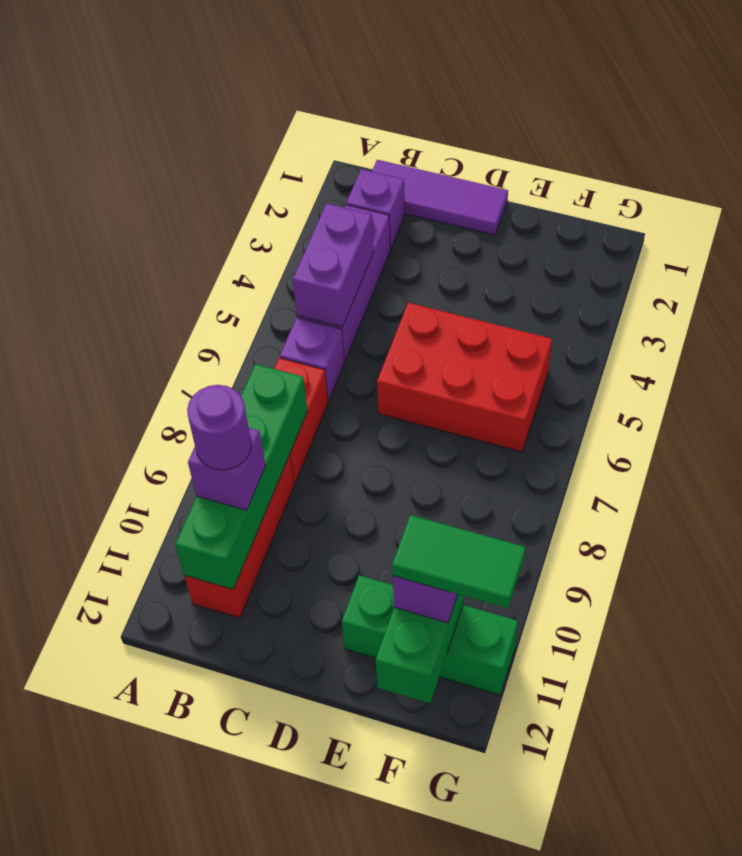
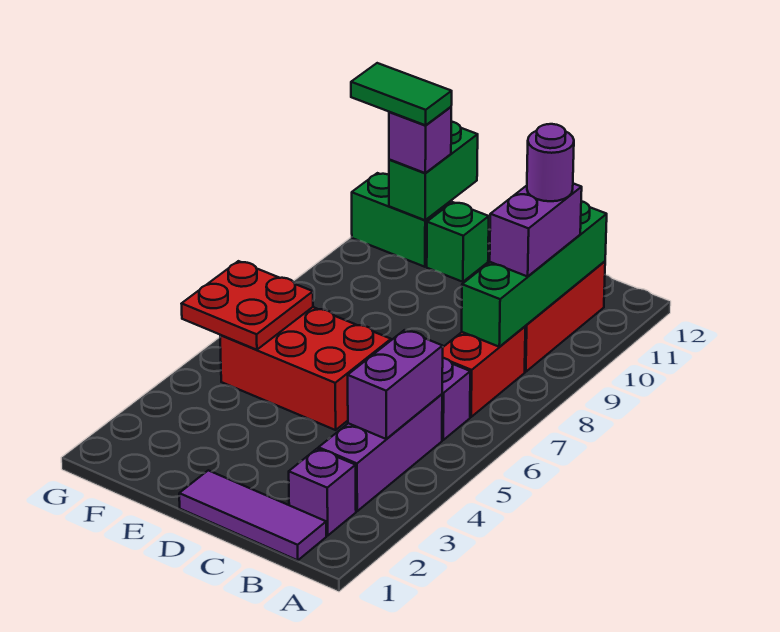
purple brick B10 level 3 -> purple brick B9:B10 level 3
none -> red plate F5:G6 level 2

